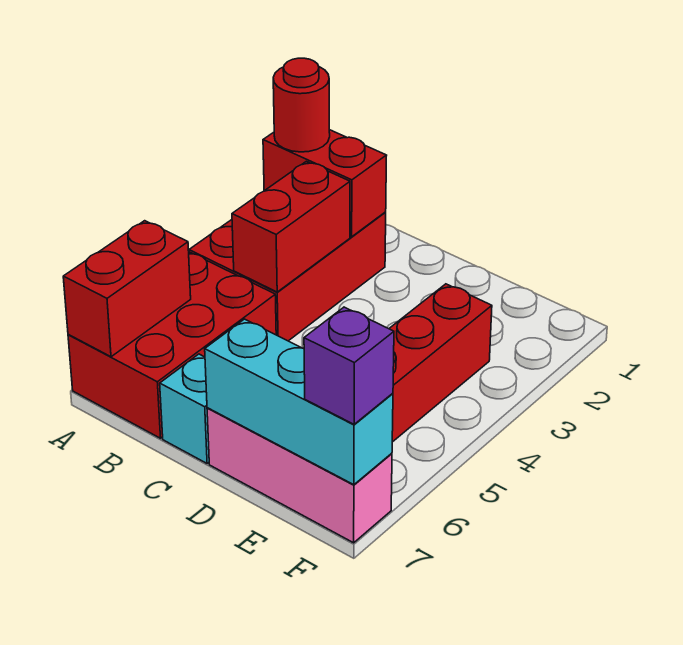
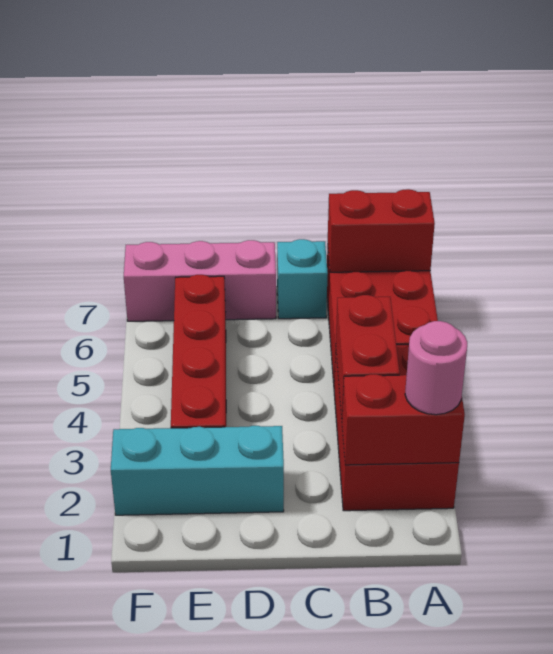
red round brick A2 level 3 -> pink round brick A2 level 3
red brick A6:A7 level 2 -> red brick A7:B7 level 2
cyan brick D7:F7 level 2 -> cyan brick D2:F2 level 1
purple brick F7 level 3 -> none

